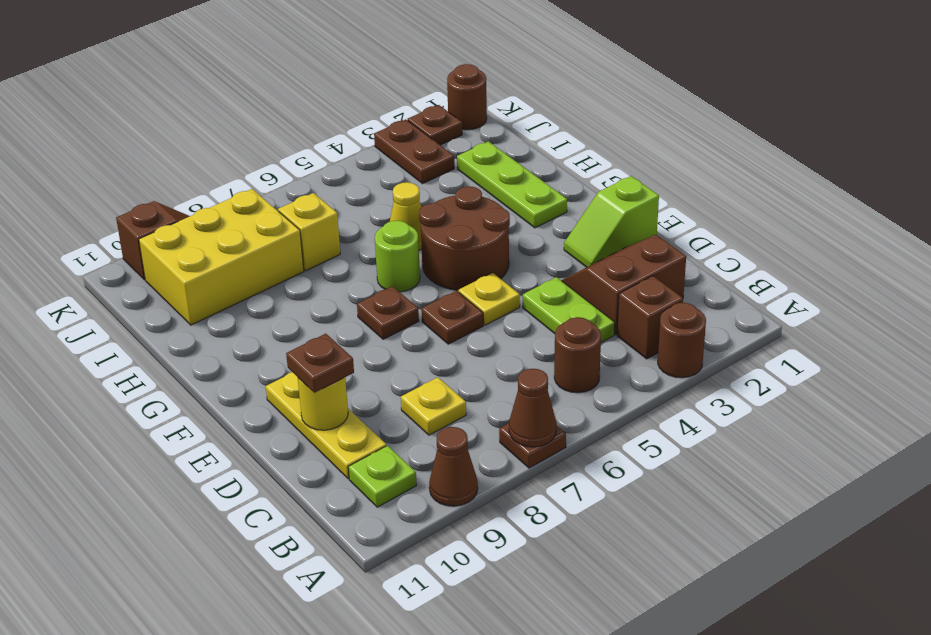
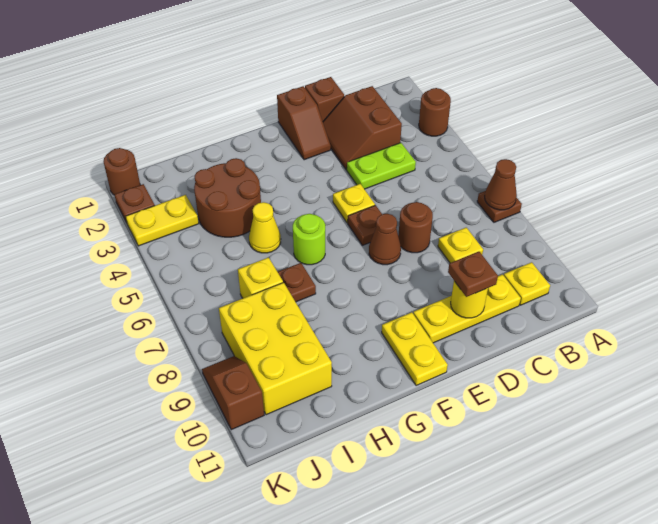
brown cone A9 level 1 -> brown cone E7 level 1
brown brick B3 level 1 -> brown brick D1 level 1
brown round brick B5 level 1 -> brown round brick D7 level 1
lime plate B10 level 1 -> yellow plate B10 level 1
lime slope E1:E2 level 1 top 1 -> brown slope E1:E2 level 1 top 1
brown round brick F4:G5 level 1 -> brown round brick H3:I4 level 1
brown plate F7 level 1 -> brown plate H7 level 1
none -> yellow plate F10:F11 level 1
lime plate G2:I2 level 1 -> none
brown plate J3:K3 level 1 -> yellow plate J3:K3 level 1

